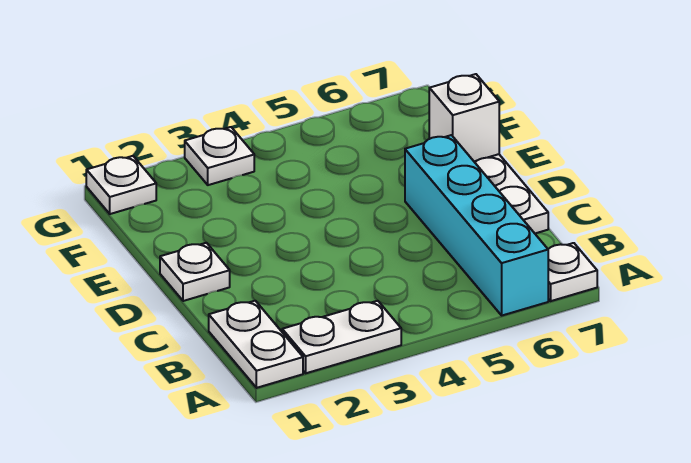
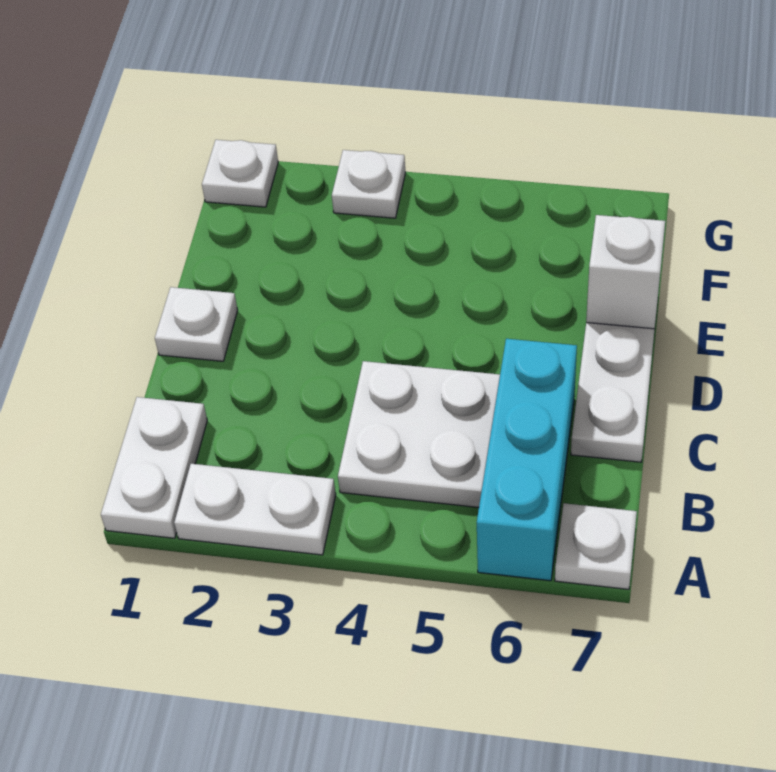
cyan brick A6:D6 level 1 -> cyan brick A6:C6 level 1
none -> white plate B4:C5 level 1

